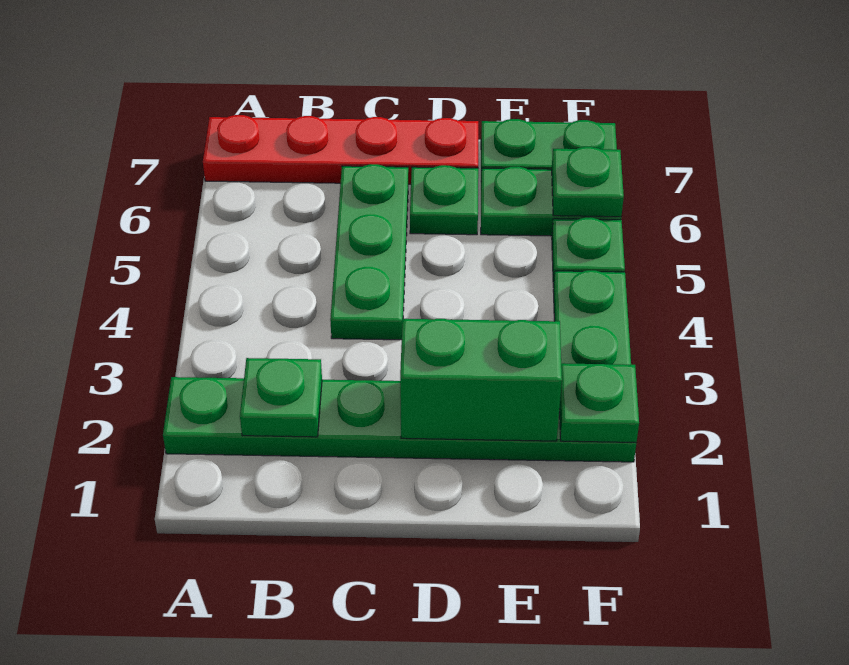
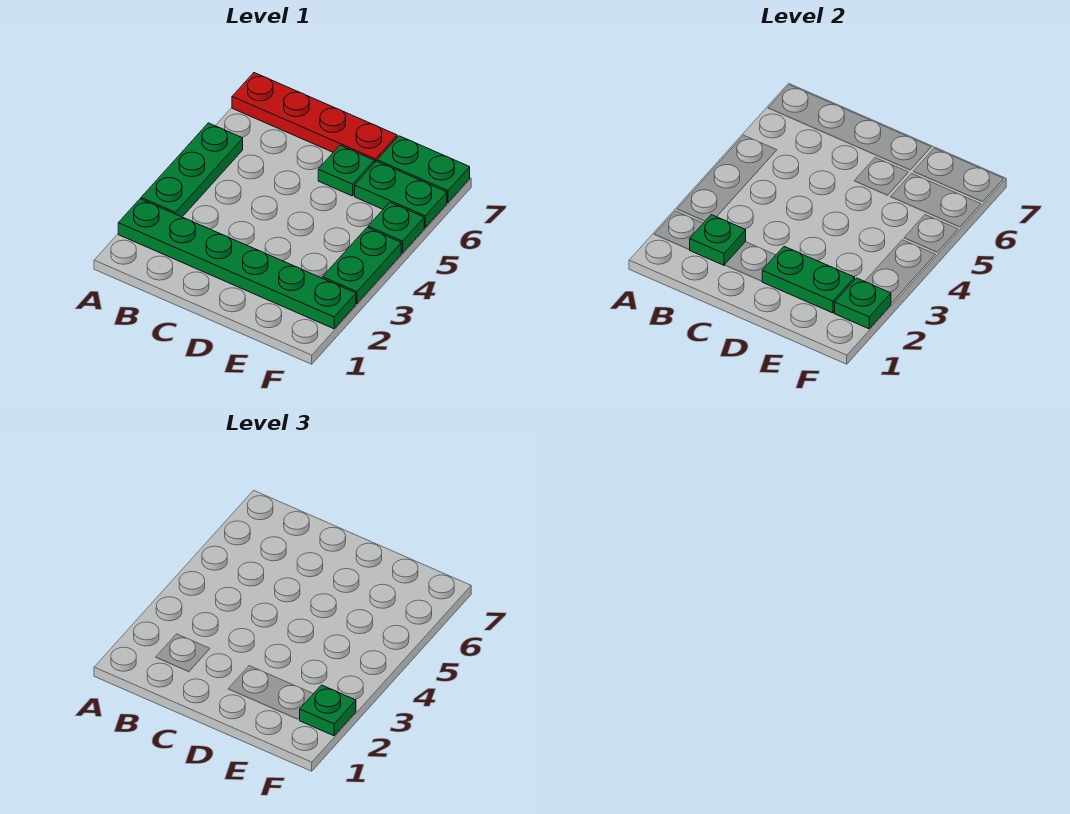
green plate C4:C6 level 1 -> green plate A3:A5 level 1
green brick D2:E2 level 2 -> green plate D2:E2 level 2
green plate F6 level 2 -> green plate F2 level 3

